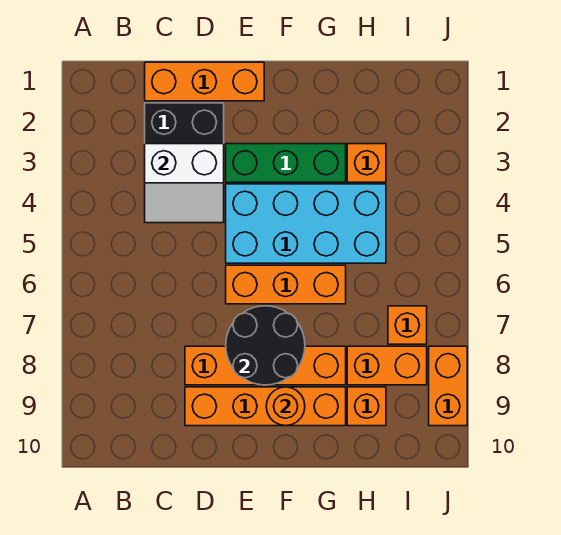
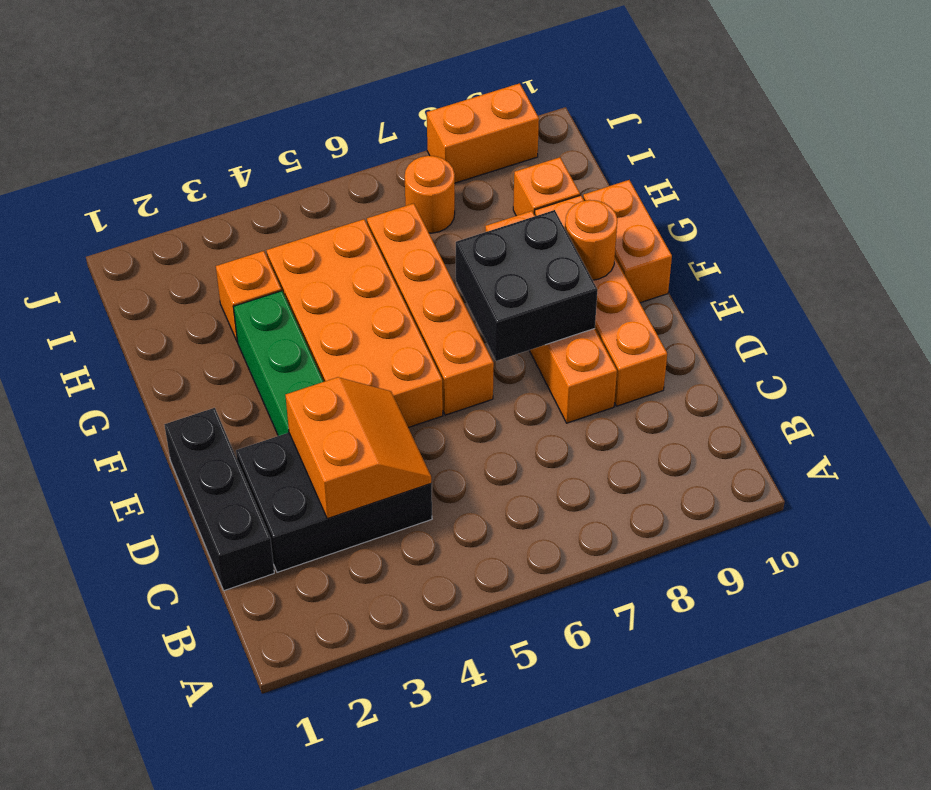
orange brick C1:E1 level 1 -> black brick C1:E1 level 1
white slope C3:D4 level 2 top 3 -> orange slope C3:D4 level 2 top 3
cyan brick E4:H5 level 1 -> orange brick E4:H5 level 1
orange brick E6:G6 level 1 -> orange brick E6:H6 level 1
black round brick E7:F8 level 2 -> black brick E7:F8 level 2
orange brick H8:I8 level 1 -> orange brick F10:G10 level 1
orange brick I7 level 1 -> orange round brick I7 level 1

